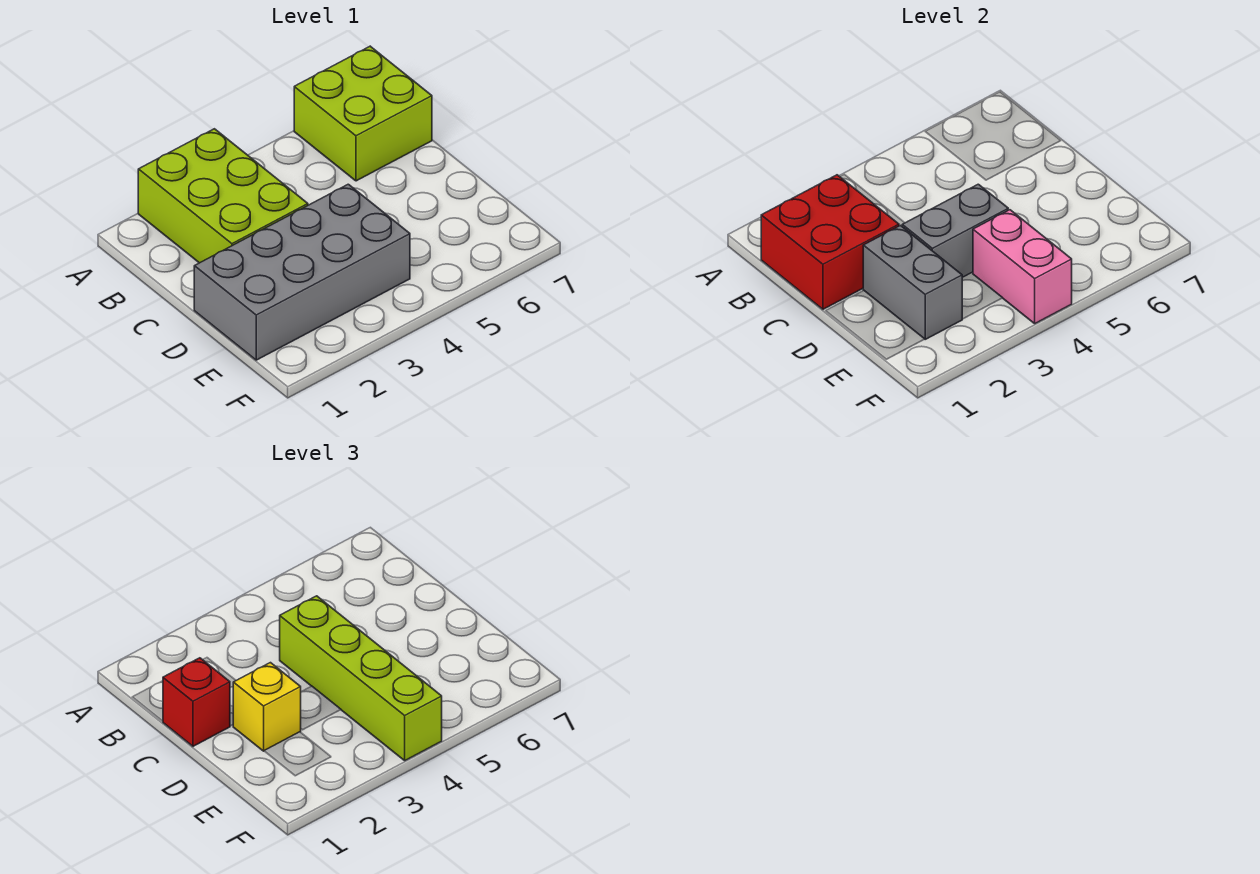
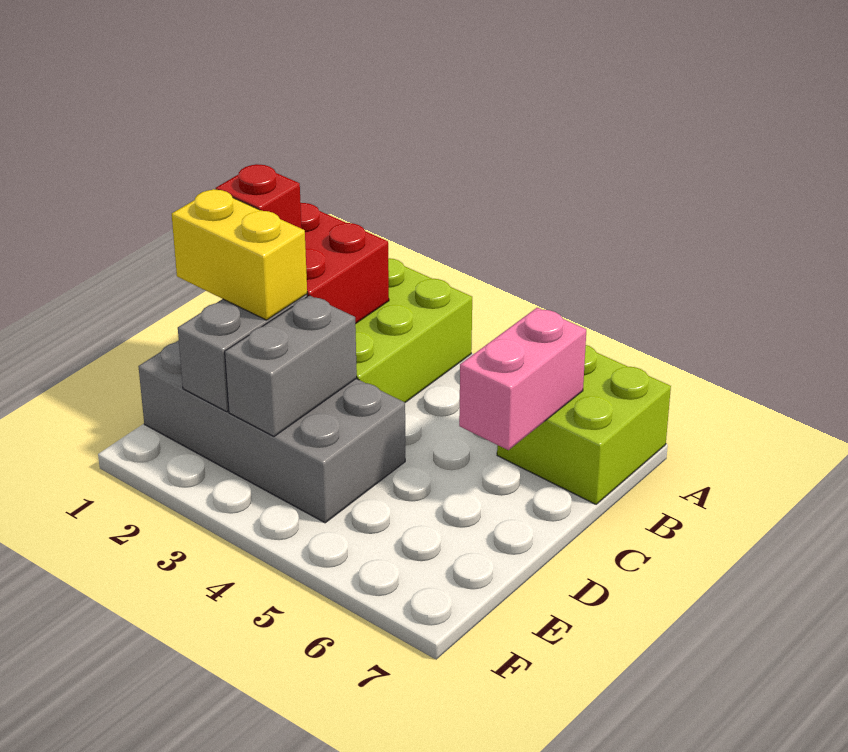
lime brick C4:F4 level 3 -> none
yellow brick D2 level 3 -> yellow brick D1:D2 level 3
grey brick D3:D4 level 2 -> grey brick D3:E3 level 2
pink brick E4:F4 level 2 -> pink brick B6:C6 level 2

